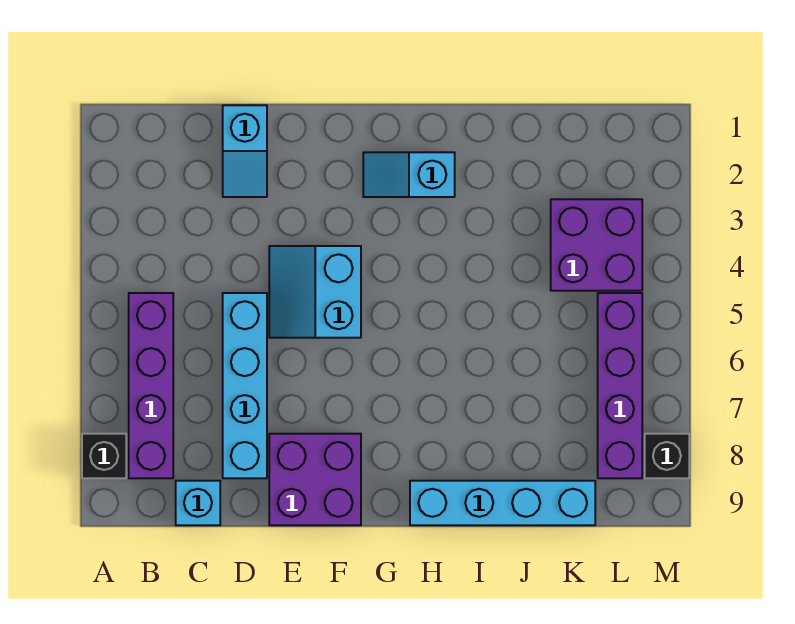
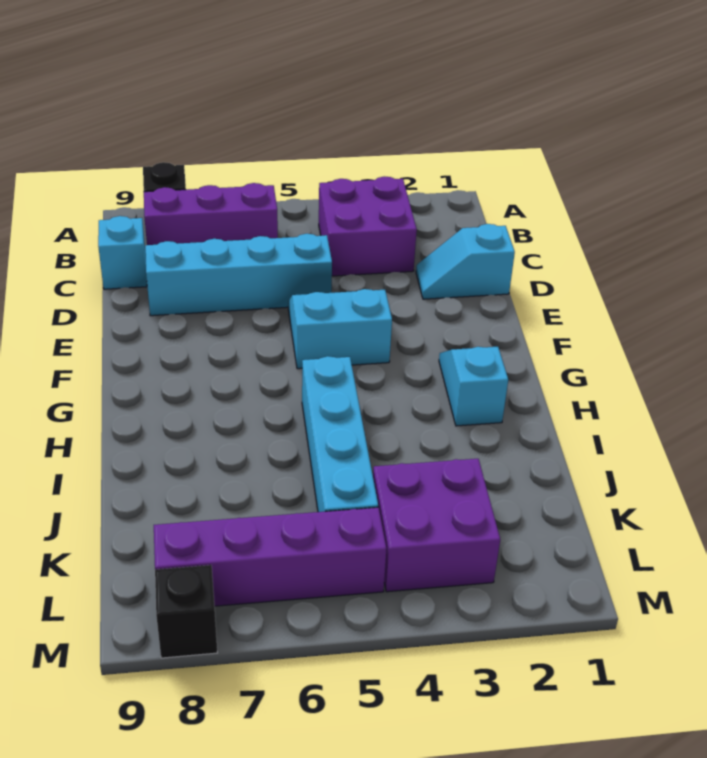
purple brick B5:B8 level 1 -> purple brick B6:B8 level 1
purple brick E8:F9 level 1 -> purple brick B3:C4 level 1
cyan brick H9:K9 level 1 -> cyan brick H5:K5 level 1

